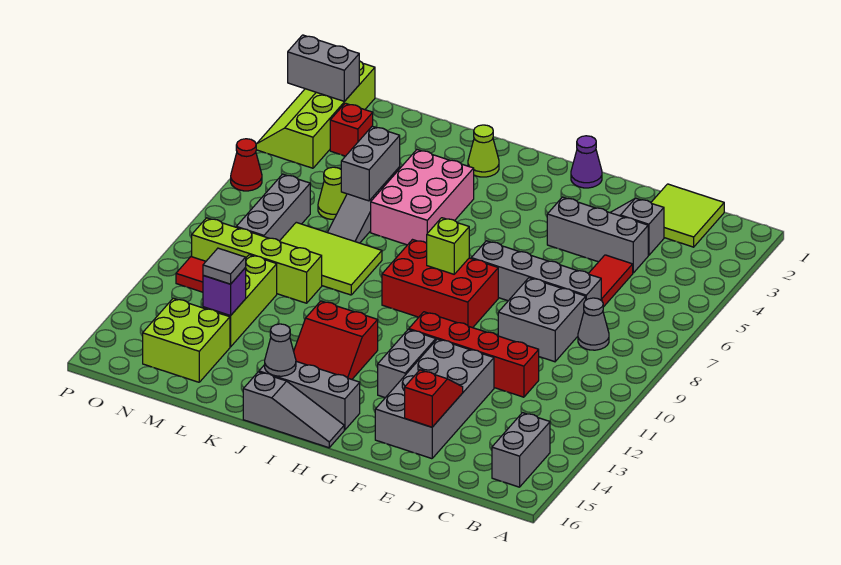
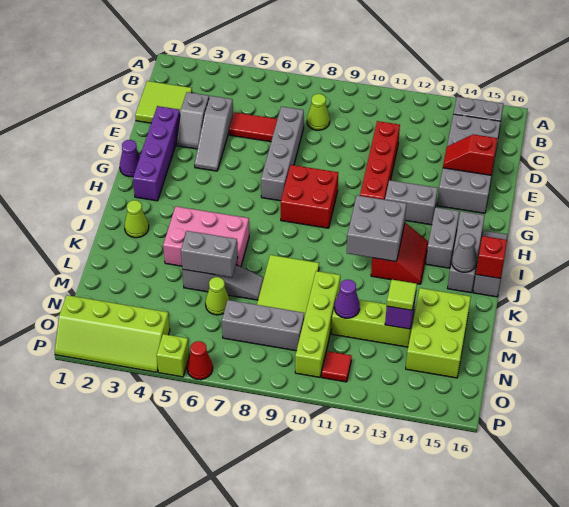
grey cone C8 level 1 -> lime cone C8 level 1
grey brick D4:F4 level 1 -> grey slope D4:F4 level 1 top D
grey brick D8:E9 level 1 -> grey brick I11:J12 level 2
none -> purple brick E2:H2 level 1
grey brick E12:F15 level 1 -> grey brick C14:F15 level 1
red brick G8:I9 level 1 -> red brick G8:H9 level 1
lime brick H8 level 2 -> lime brick P5 level 1
none -> purple cone M11 level 2
grey tile M13 level 3 -> lime tile M13 level 3
lime brick M14:N15 level 1 -> lime brick L14:N15 level 1
red brick N3 level 1 -> red brick J16 level 2
grey brick O2:P2 level 2 -> grey brick H14:I14 level 1

